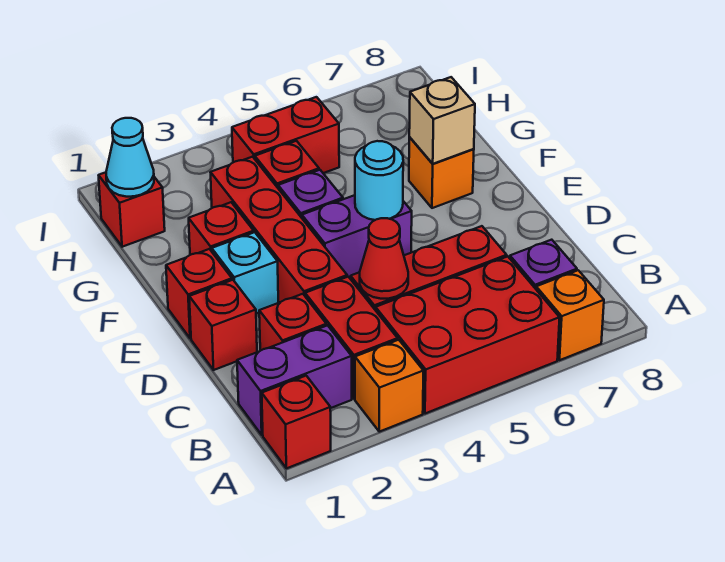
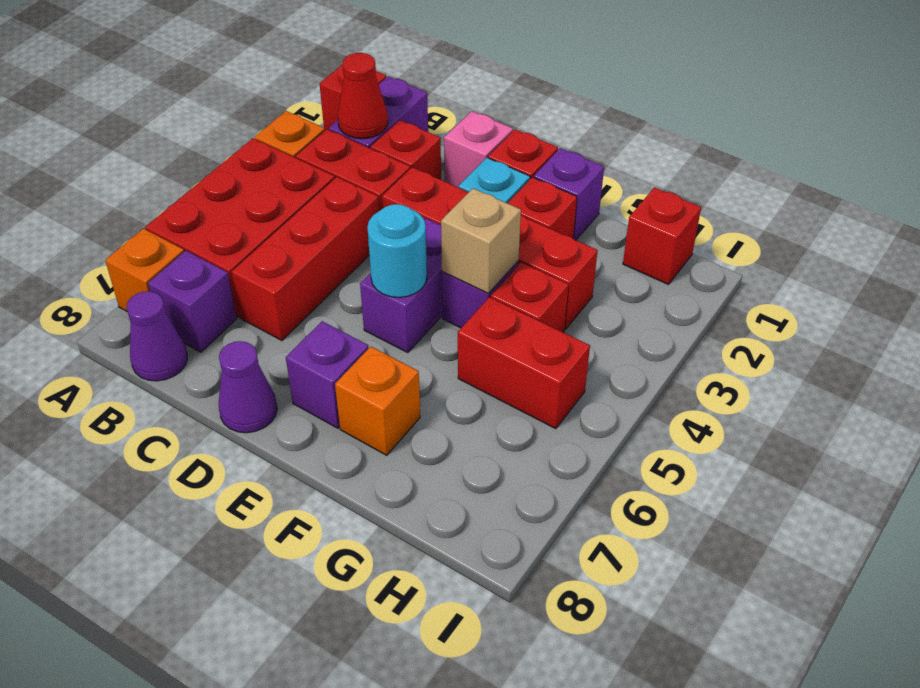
none -> purple cone B8 level 1
red cone C4 level 2 -> red cone B2 level 2
red brick D1 level 1 -> pink brick D1 level 1
none -> purple cone D8 level 1
none -> purple brick E7 level 1
none -> purple brick F1 level 1
tan brick F7 level 2 -> tan brick F4 level 2
cyan cone H1 level 2 -> none
red brick H4:H5 level 1 -> red brick G5:H5 level 1

